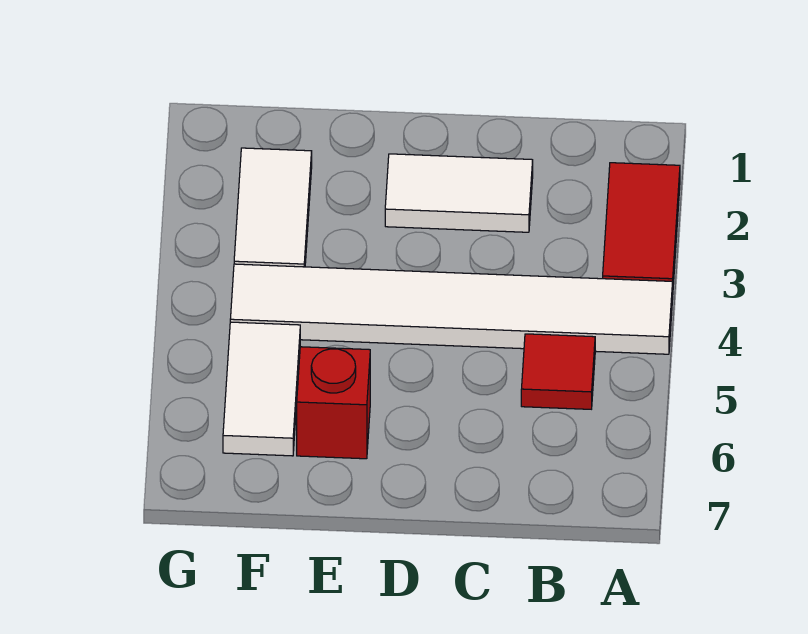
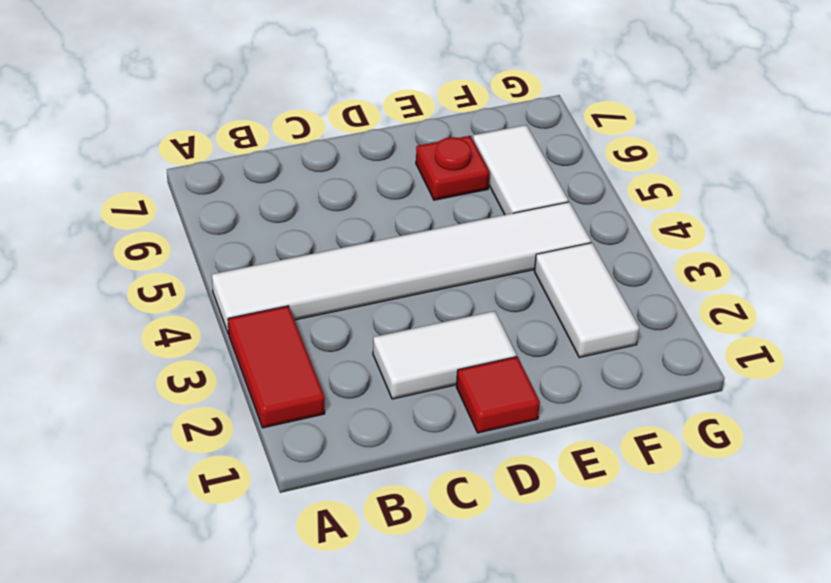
red tile B5 level 1 -> red tile D1 level 1
red brick E6 level 1 -> red plate E6 level 1

